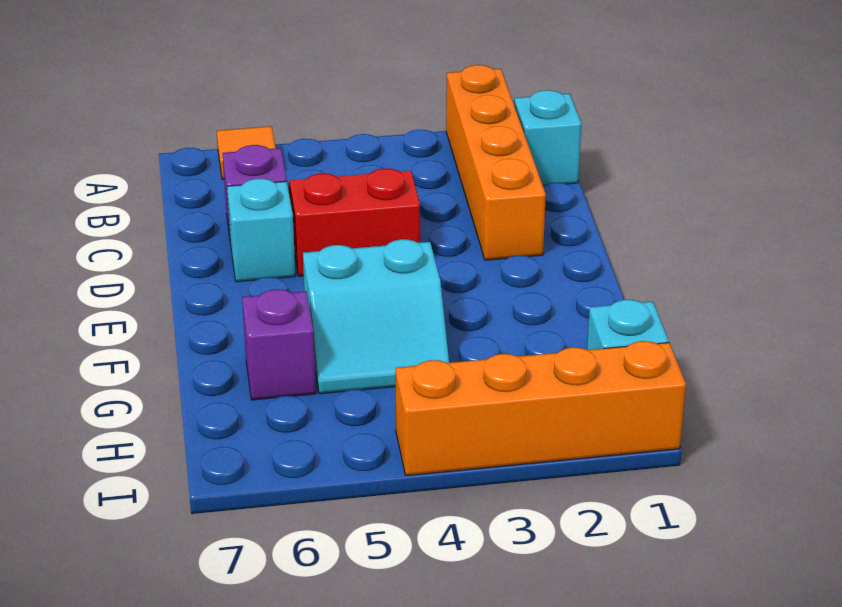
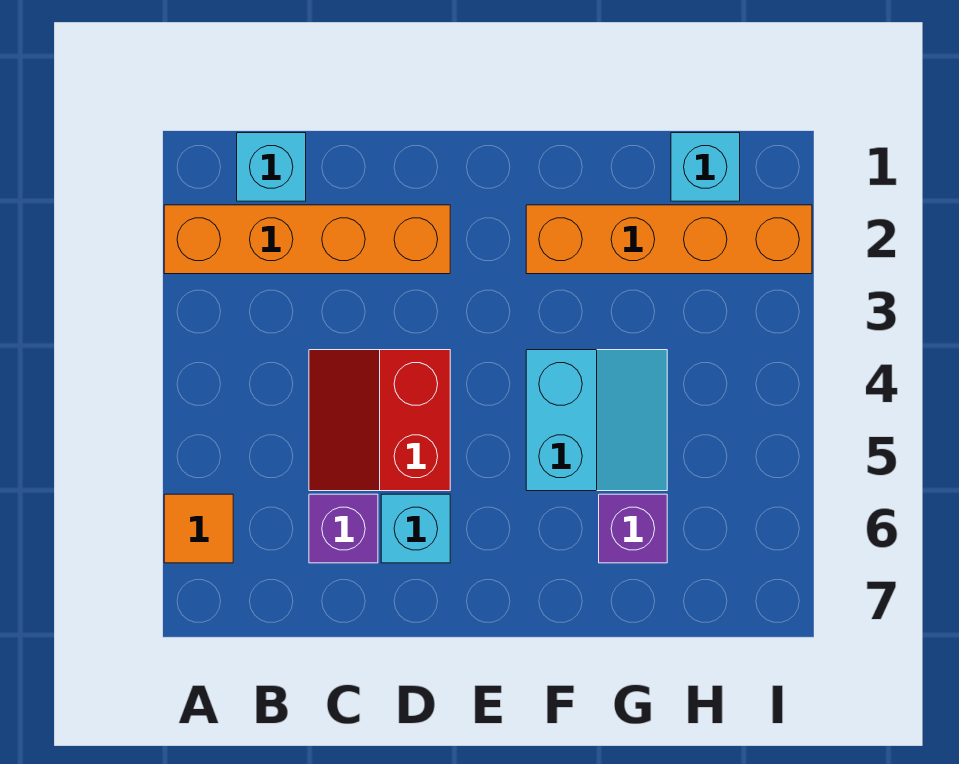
orange brick I1:I4 level 1 -> orange brick F2:I2 level 1

